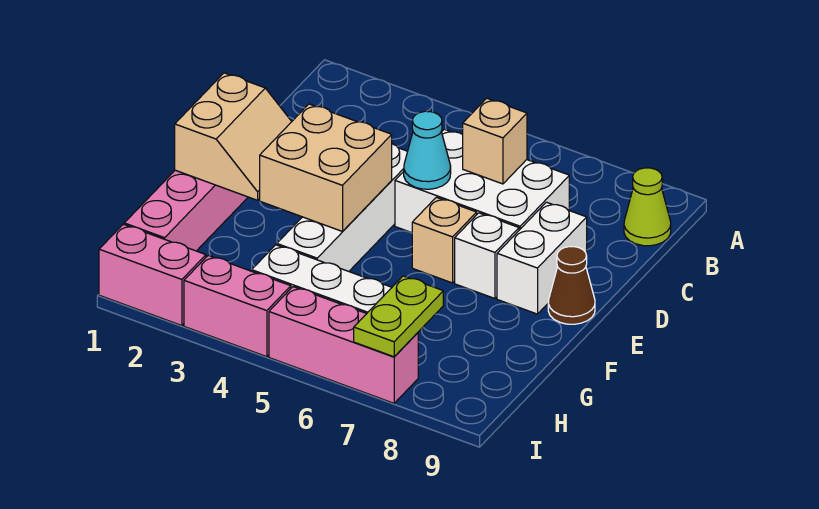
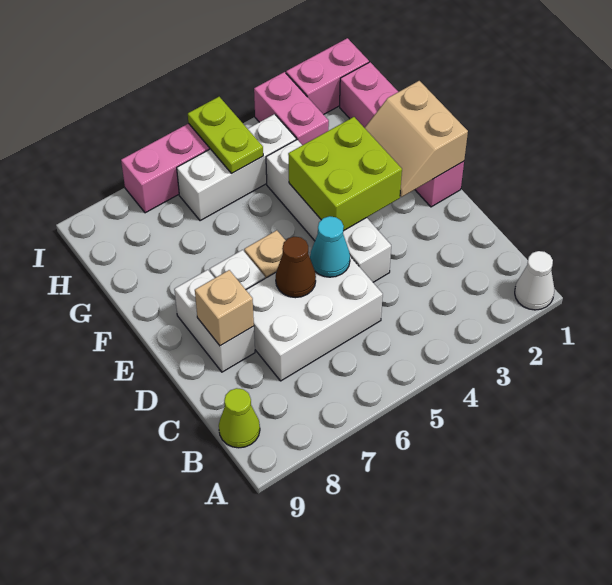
none -> white cone A1 level 1
tan brick C6 level 2 -> tan brick D8 level 2
tan brick E3:F4 level 2 -> lime brick E3:F4 level 2
brown cone E9 level 1 -> brown cone D6 level 2
lime plate H7:I7 level 2 -> lime plate H5:I5 level 2
pink brick I3:I4 level 1 -> pink brick H3:I3 level 1

